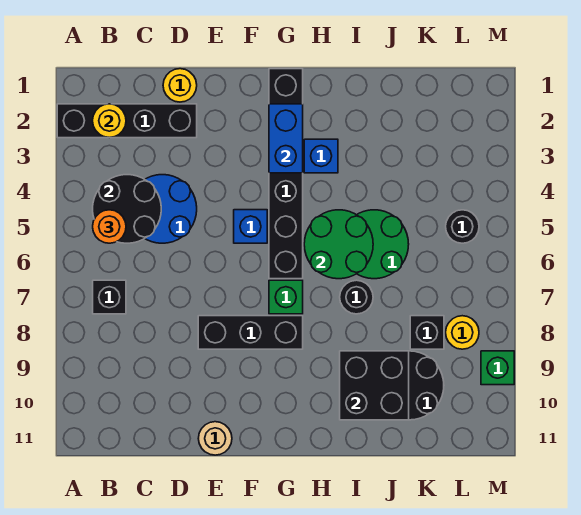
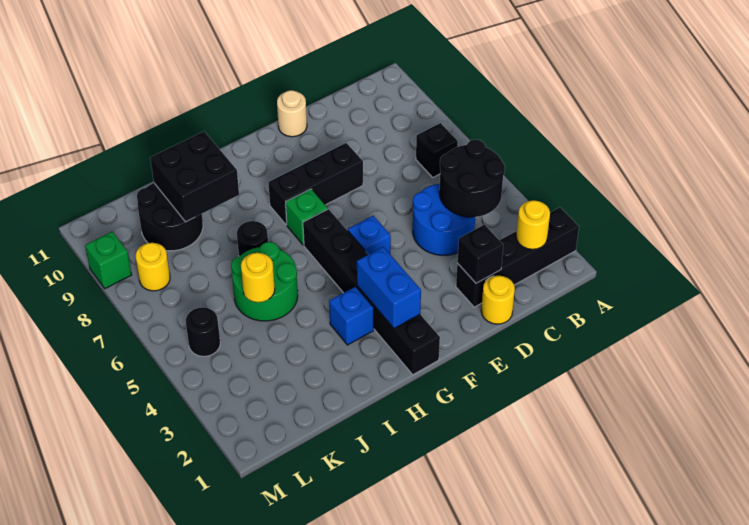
orange round brick B5 level 3 -> none
green round brick H5:I6 level 2 -> none
none -> yellow round brick J5 level 2
black brick K8 level 1 -> black brick D2 level 2

